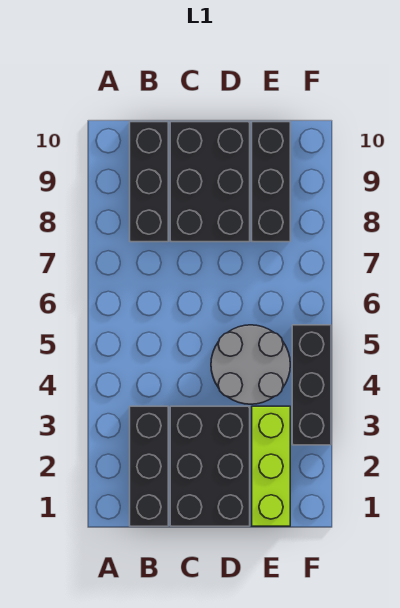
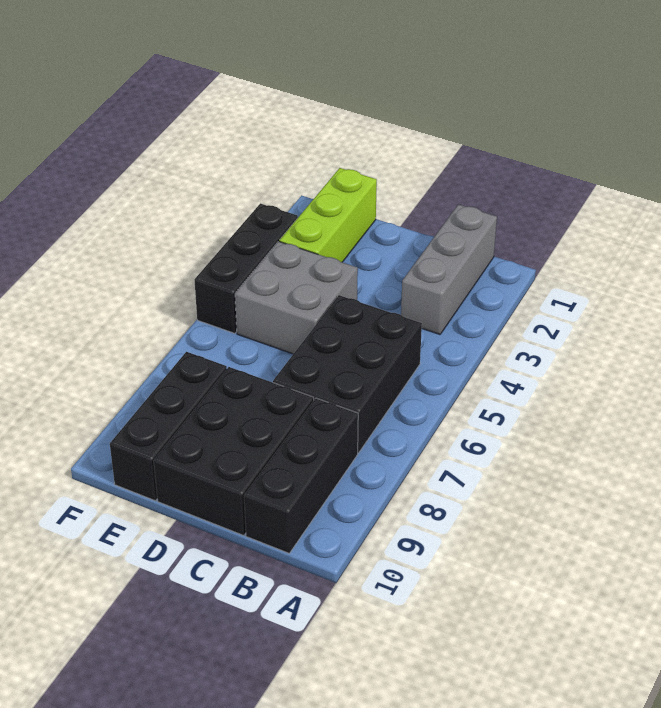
black brick B1:B3 level 1 -> grey brick B1:B3 level 1
black brick C1:D3 level 1 -> black brick B5:C7 level 1
grey round brick D4:E5 level 1 -> grey brick D4:E5 level 1

